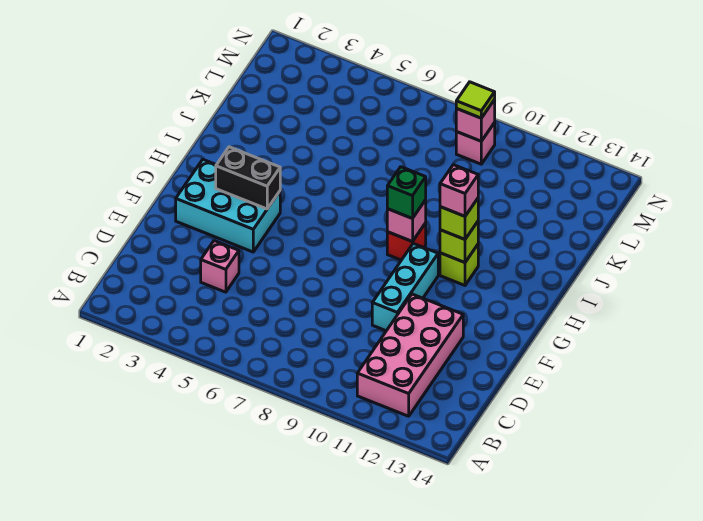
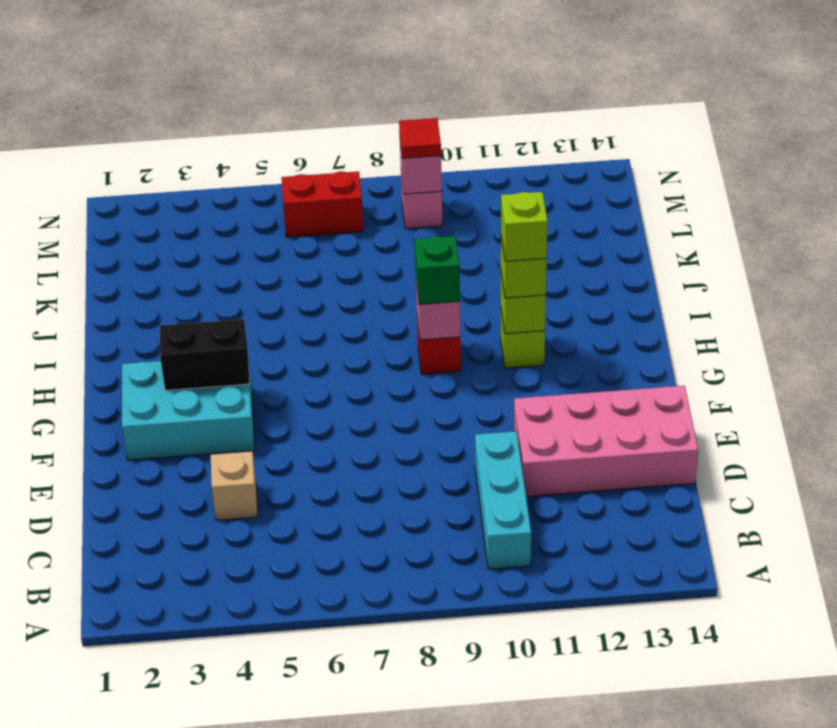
pink brick B11:E12 level 1 -> pink brick D11:E14 level 1
pink brick D4 level 1 -> tan brick D4 level 1
cyan brick E10:G10 level 1 -> cyan brick B10:D10 level 1
pink brick H11 level 4 -> lime brick H11 level 4
none -> red brick M6:M7 level 1
lime tile M9 level 3 -> red tile M9 level 3

